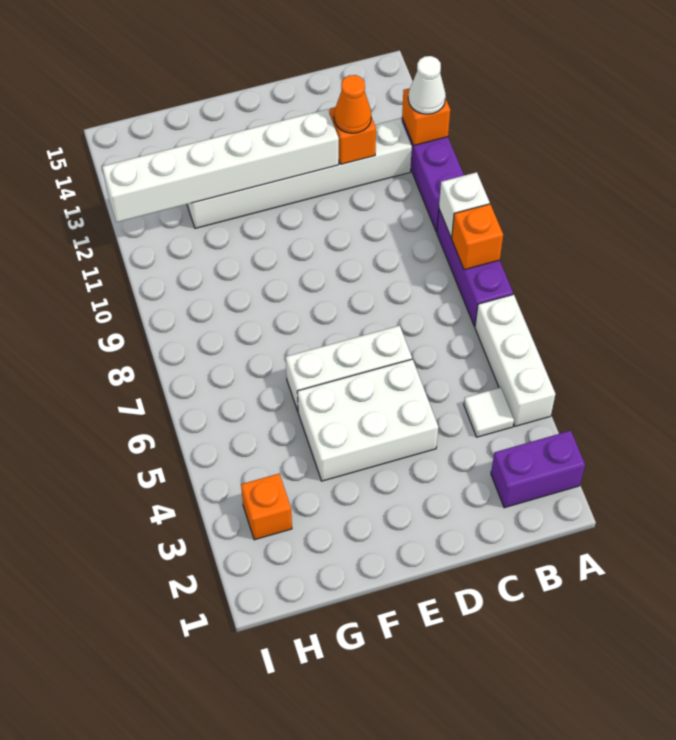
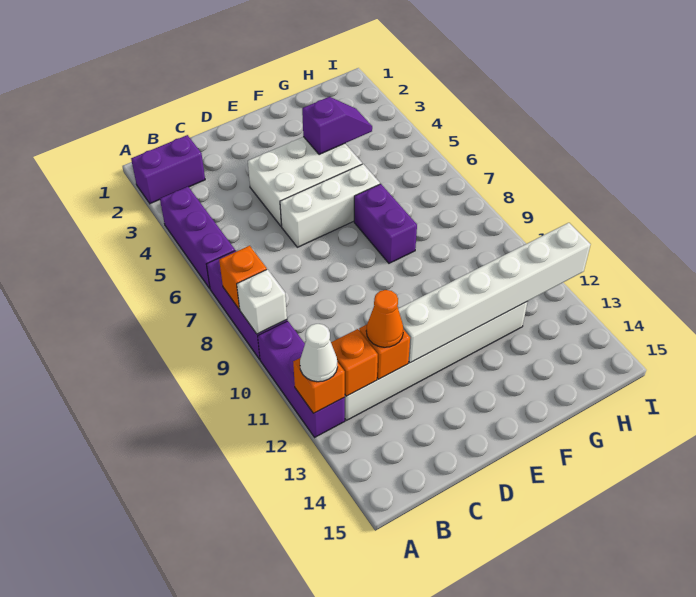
white brick A4:A6 level 1 -> purple brick A4:A6 level 1
white tile B4 level 1 -> none
none -> purple slope F4:G4 level 2 top F
none -> purple brick F7:F8 level 1
orange brick H3 level 1 -> orange brick B12 level 2

